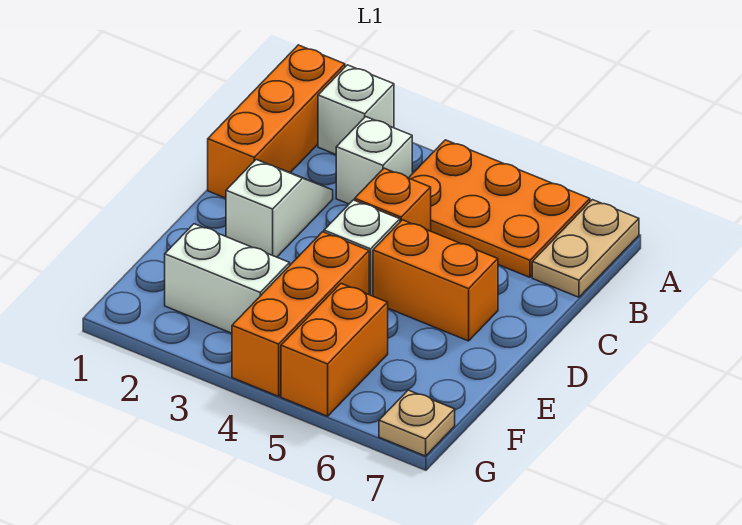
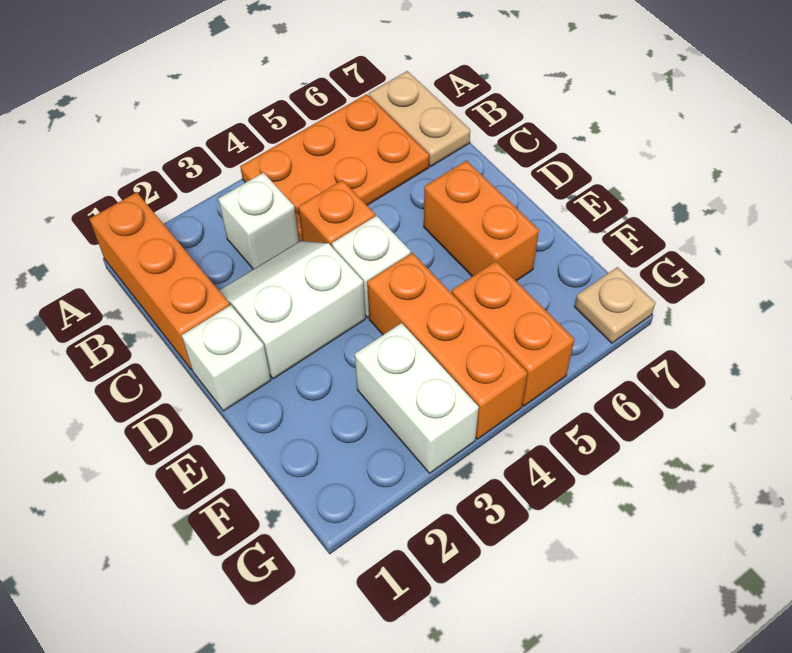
white brick A2 level 1 -> white brick D1 level 1
white slope C2:D2 level 1 top D -> white slope C2:D3 level 1 top D
orange brick D5:D6 level 1 -> orange brick D6:E6 level 1
white brick F2:F3 level 1 -> white brick F3:G3 level 1

